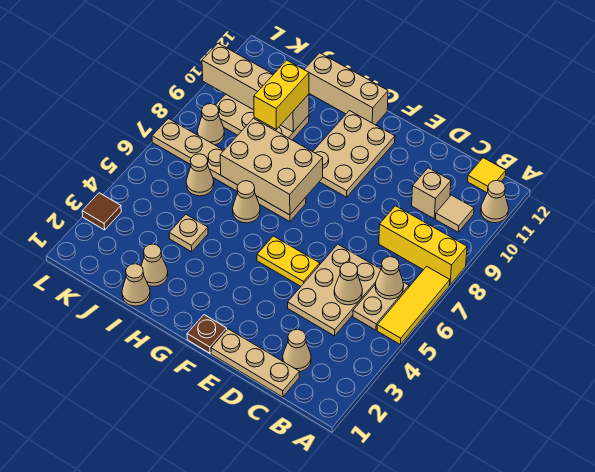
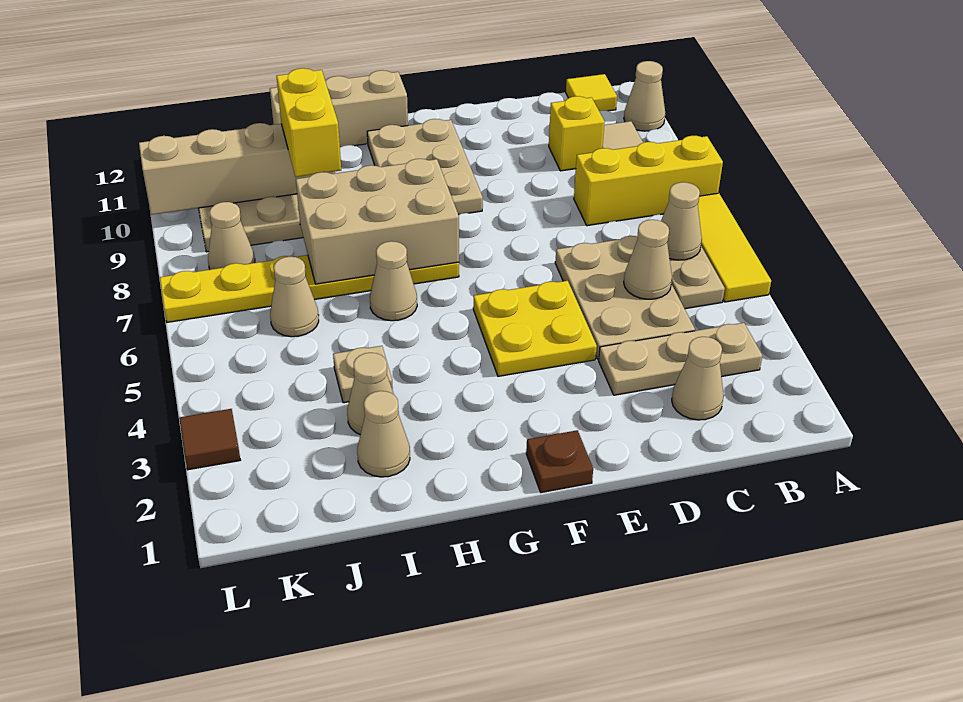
tan plate C1:E1 level 1 -> tan plate B3:D3 level 1
tan brick C10 level 1 -> yellow brick C10 level 1
yellow plate E5:F5 level 1 -> yellow plate E4:F5 level 1
tan plate G7:L7 level 1 -> yellow plate G7:L7 level 1
tan cone I1 level 1 -> tan cone I3 level 1

